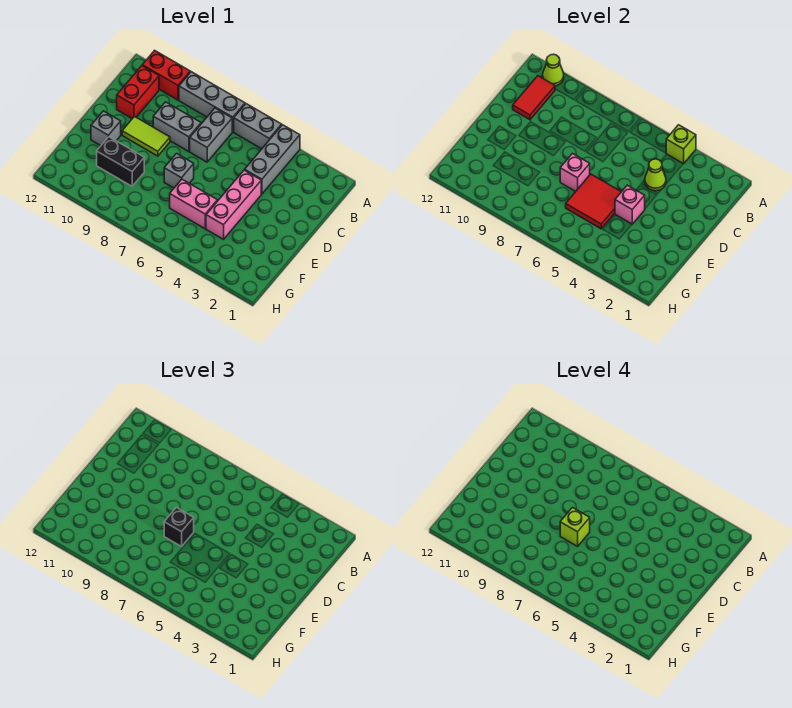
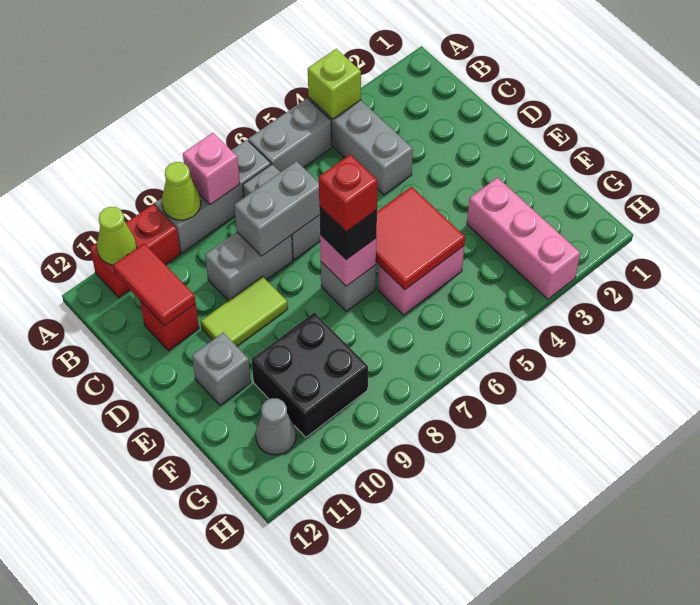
red brick B11:C11 level 1 -> red brick C11 level 1
lime cone C4 level 2 -> lime cone A9 level 2
none -> grey brick C7:C8 level 2
pink brick D4:F4 level 1 -> pink brick F3:H3 level 1
pink brick E4 level 2 -> pink brick A8 level 2
lime brick E7 level 4 -> red brick E7 level 4
black brick F9:F10 level 1 -> black brick F9:G10 level 1
none -> grey cone G11 level 1

